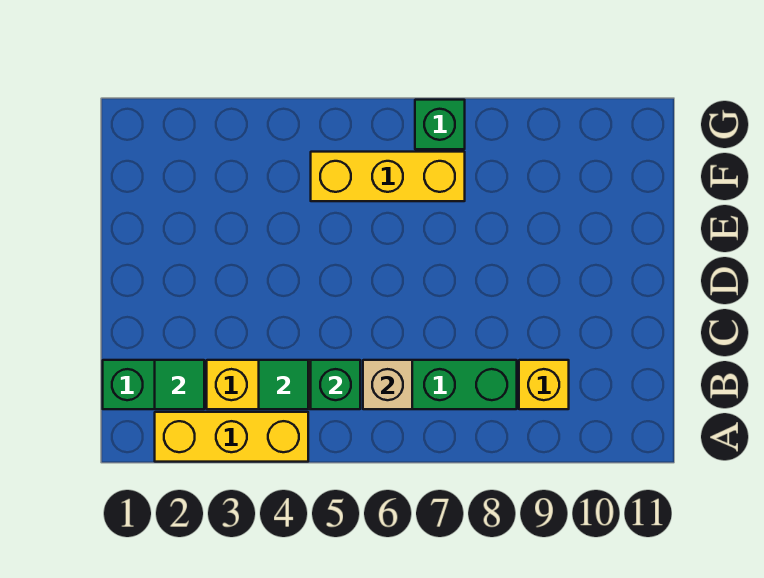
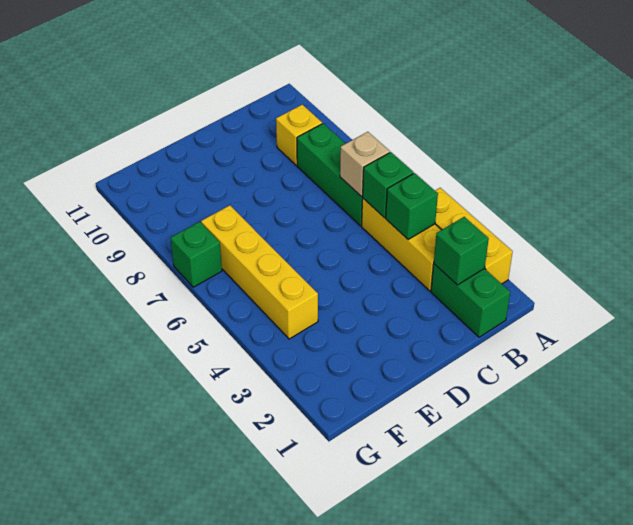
green tile B2 level 2 -> green brick B2 level 2
green tile B4 level 2 -> green brick B4 level 2
yellow brick F5:F7 level 1 -> yellow brick F4:F7 level 1

